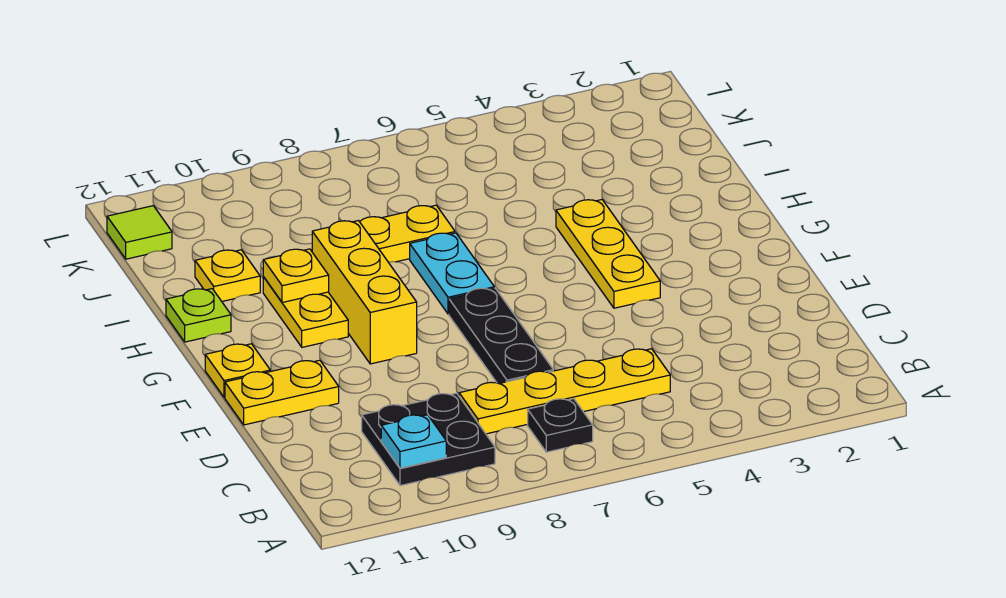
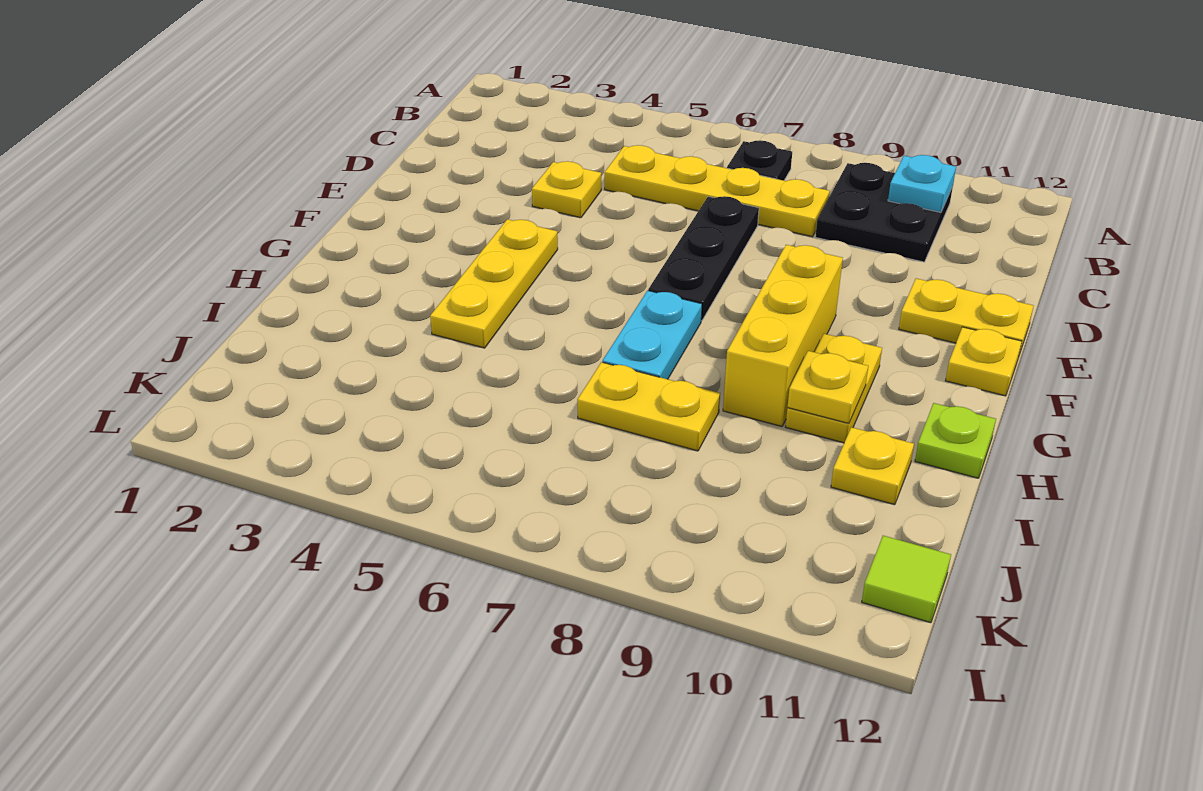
none -> yellow plate D4 level 1

